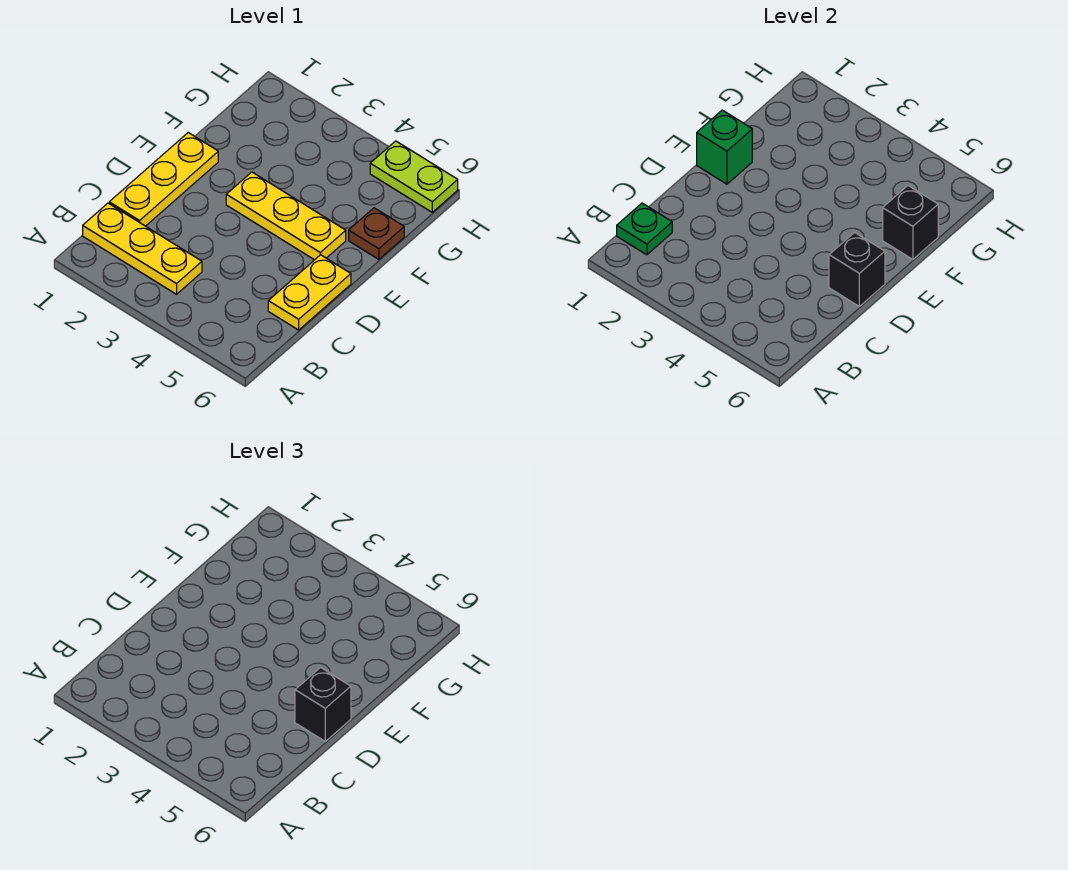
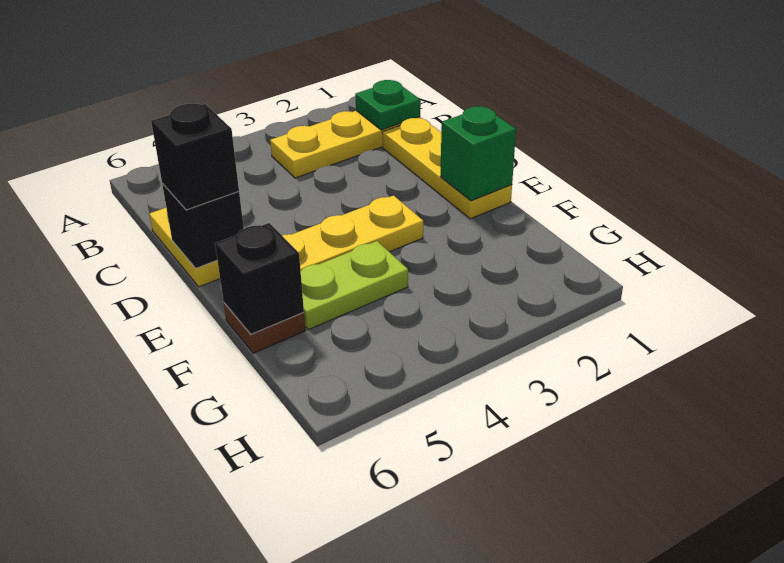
lime plate H5:H6 level 1 -> lime plate F4:F5 level 1

